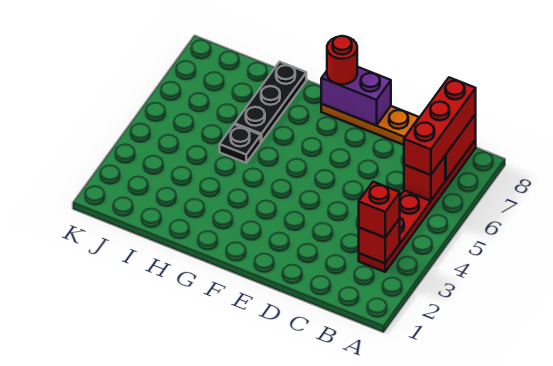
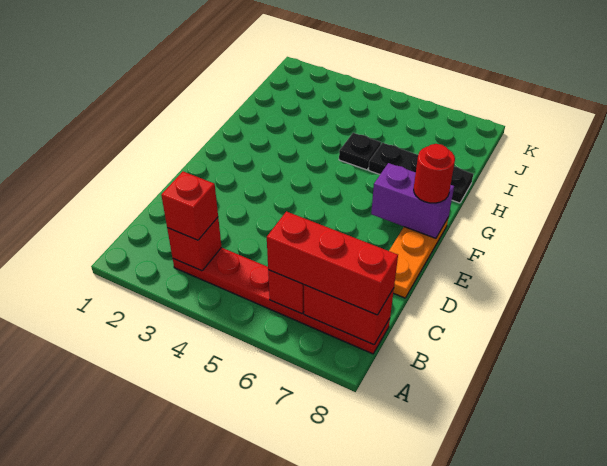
purple brick E8:F8 level 2 -> purple brick F7:F8 level 2

